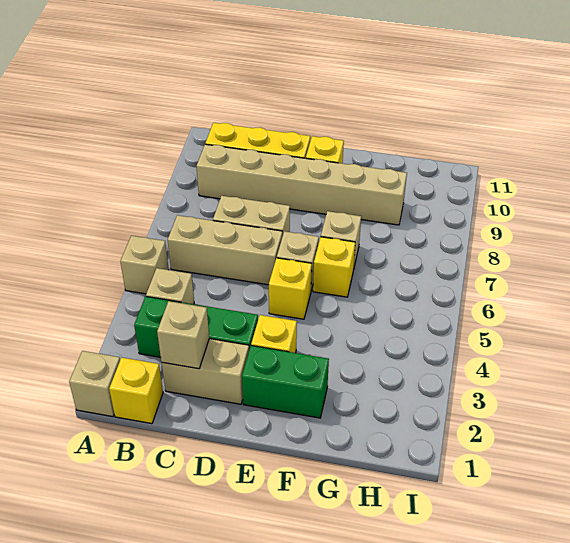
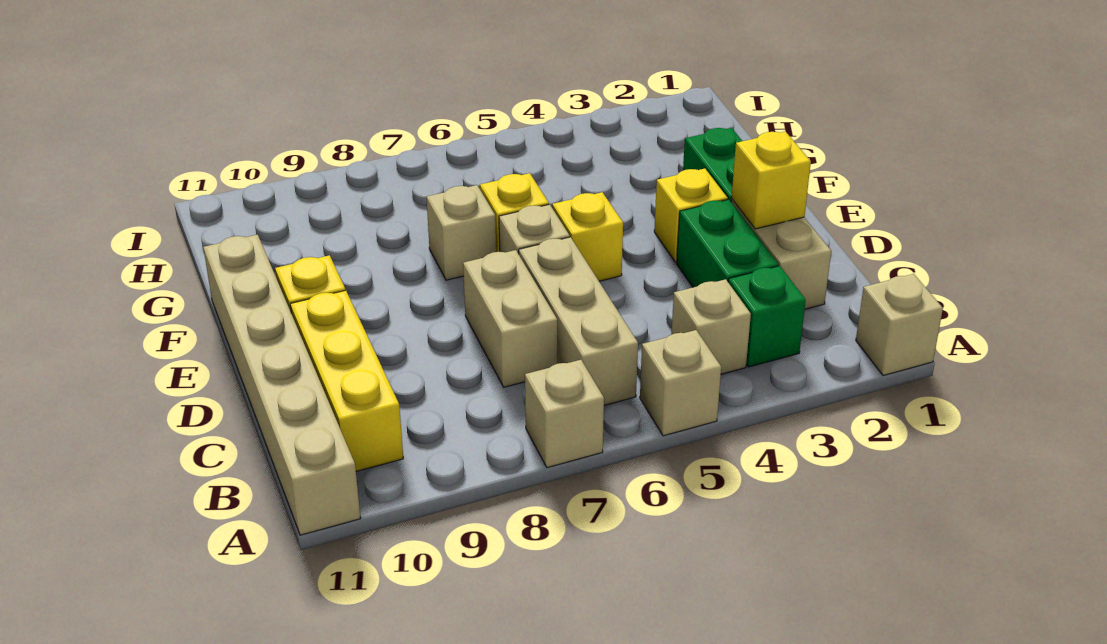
yellow brick B1 level 1 -> yellow brick D2 level 2
tan brick B9:G9 level 1 -> tan brick A11:F11 level 1
tan brick C2 level 2 -> tan brick A7 level 1

